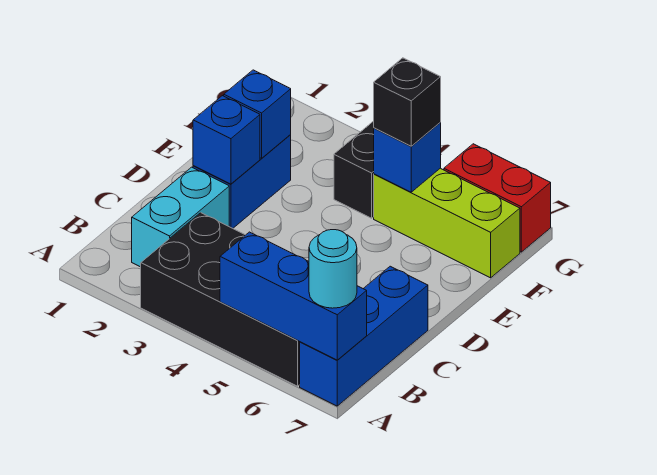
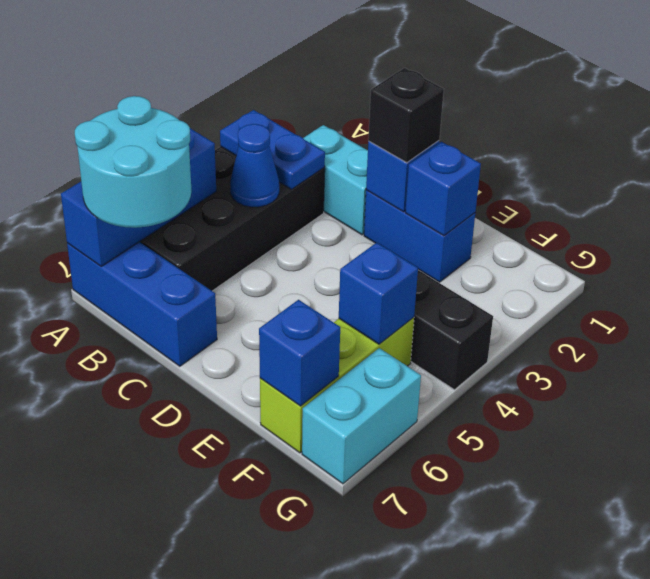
none -> blue plate A3:B3 level 2
cyan round brick A7 level 3 -> cyan round brick A6:B7 level 3
none -> blue cone B4 level 2
black brick F5 level 3 -> black brick D2 level 3
none -> blue brick F7 level 2
red brick G6:G7 level 1 -> cyan brick G6:G7 level 1

